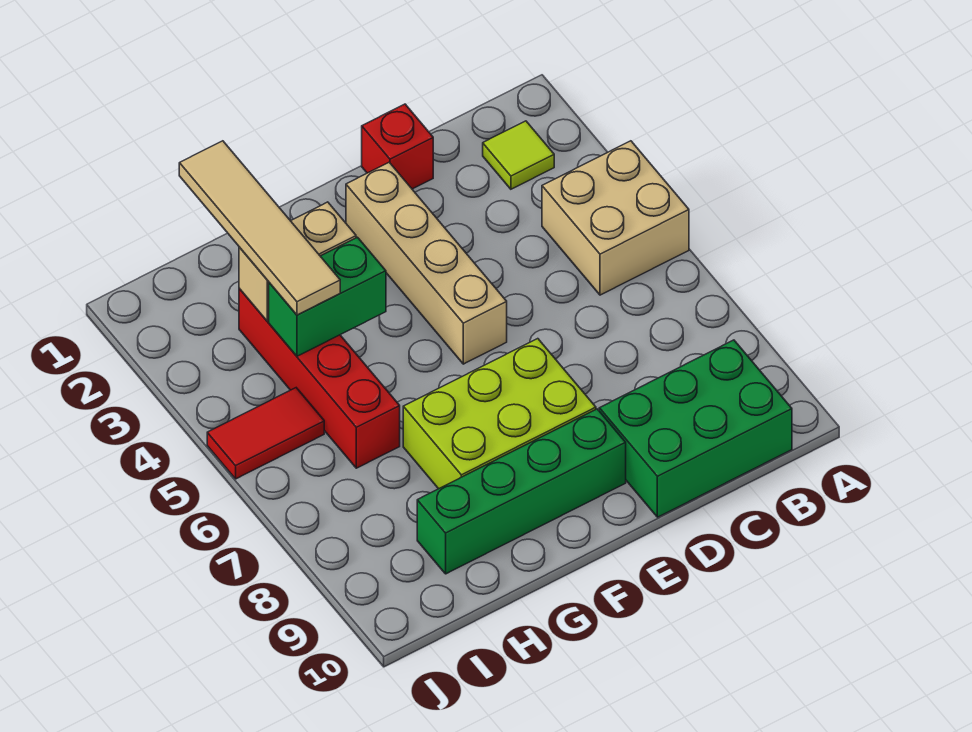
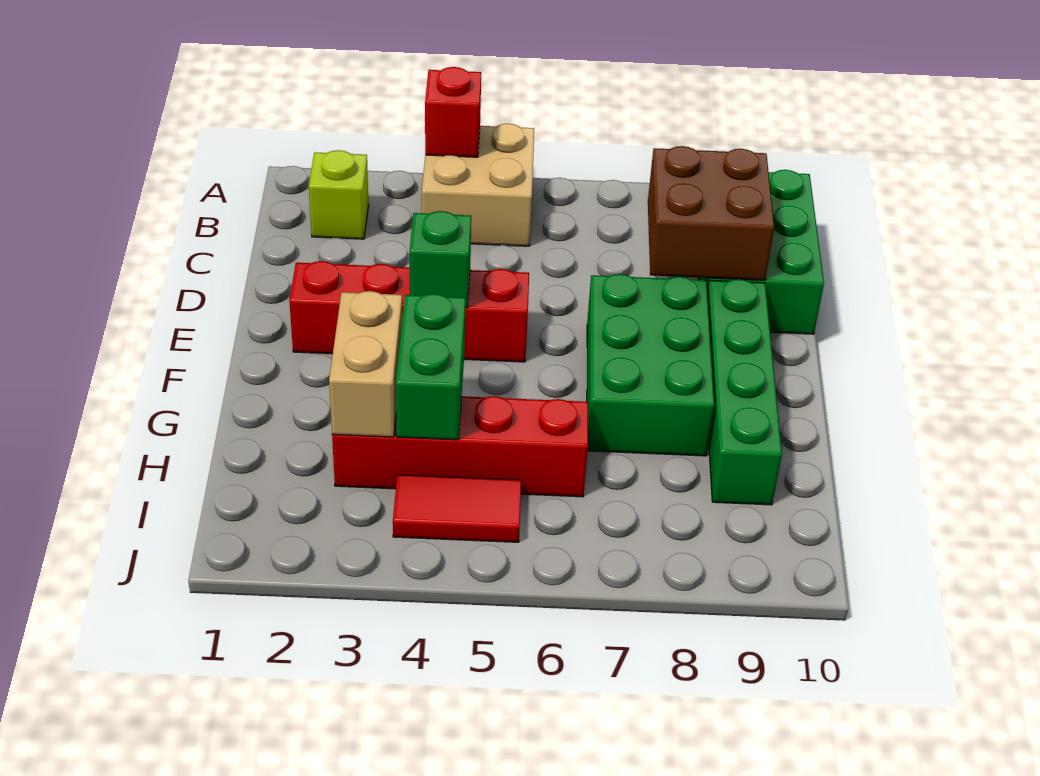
lime tile B2 level 1 -> lime brick B2 level 1
none -> brown brick C8:D9 level 2
red brick D1 level 1 -> red brick A4 level 2
tan brick E2:E5 level 1 -> red brick E2:E5 level 1
none -> green brick E4 level 2
lime brick E7:G8 level 1 -> green brick E7:G8 level 1
tan tile H1:H4 level 3 -> none
red tile I5:J5 level 1 -> red tile I4:I5 level 1

